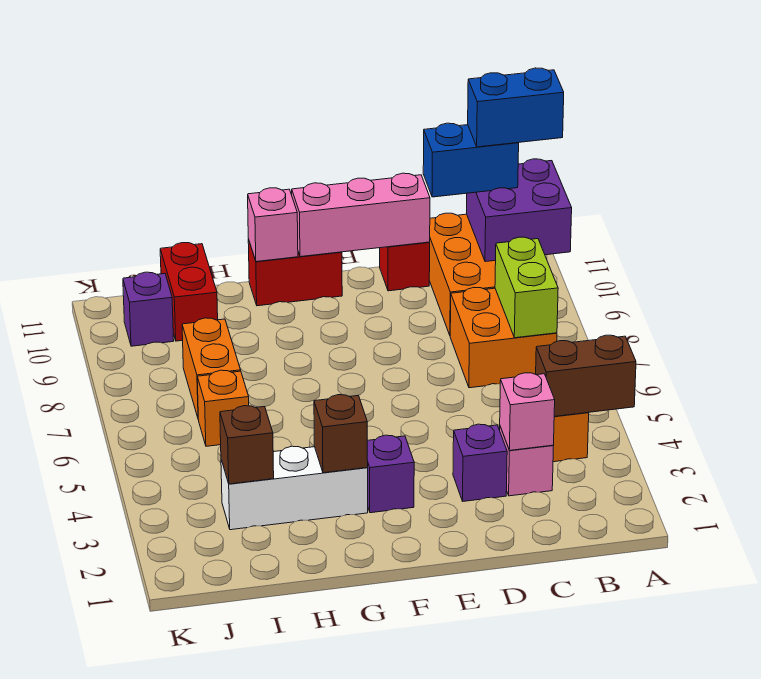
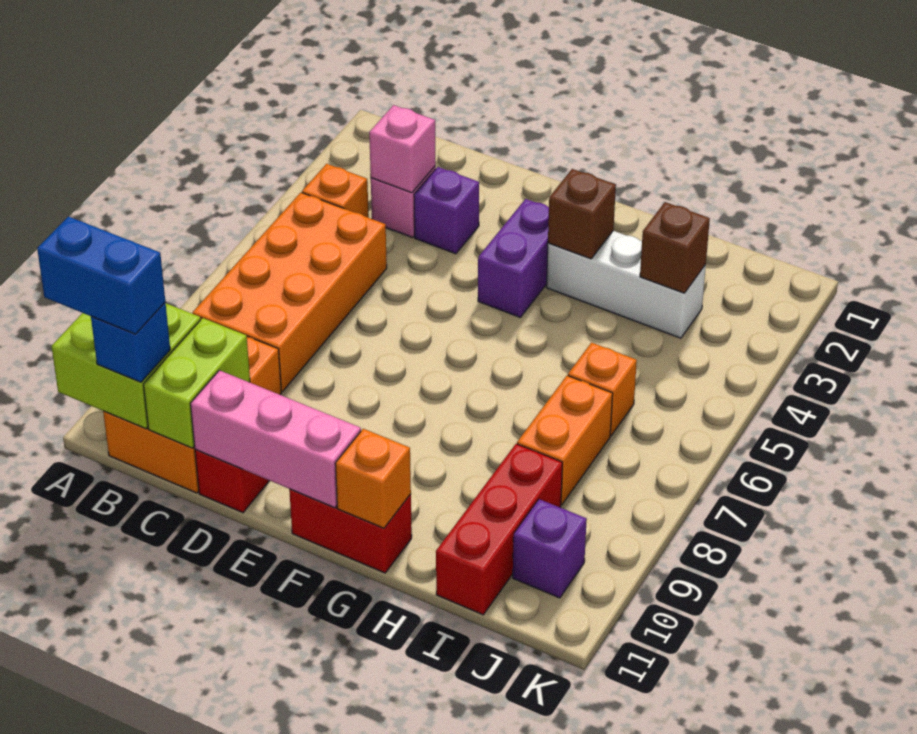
brown brick A4:B4 level 2 -> none
purple brick A10:B11 level 2 -> lime brick A10:B11 level 2
orange brick B7:C8 level 1 -> orange brick B5:C8 level 1
lime brick B7:B8 level 2 -> lime brick C10:C11 level 2
blue brick B11:C11 level 3 -> blue brick B11 level 3
purple brick F3 level 1 -> purple brick F3:F4 level 1
pink brick G11 level 2 -> orange brick G11 level 2
red brick I10:I11 level 1 -> red brick I9:I11 level 1

